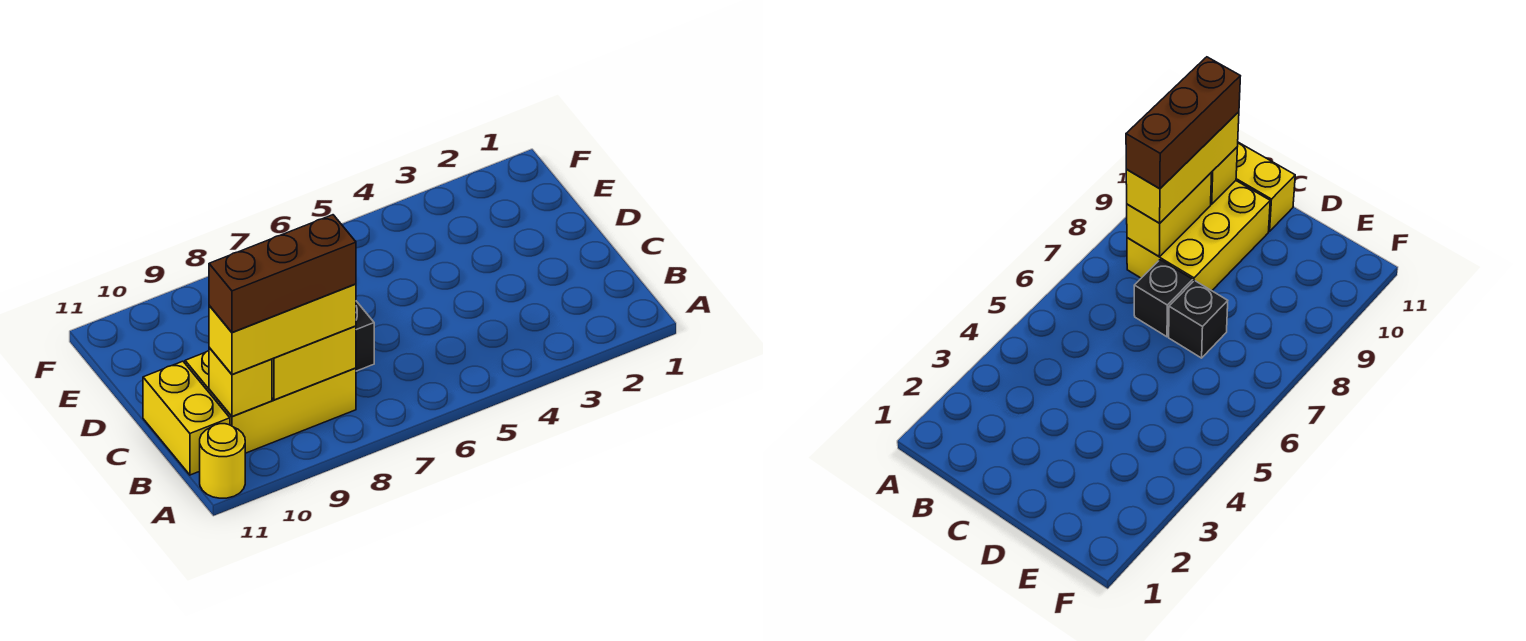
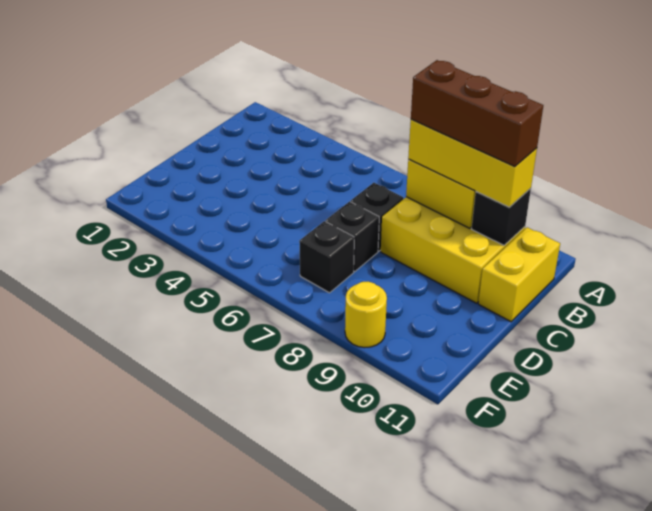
yellow round brick A11 level 1 -> yellow round brick F9 level 1
yellow brick B10 level 2 -> black brick B10 level 2
none -> black brick E7 level 1

